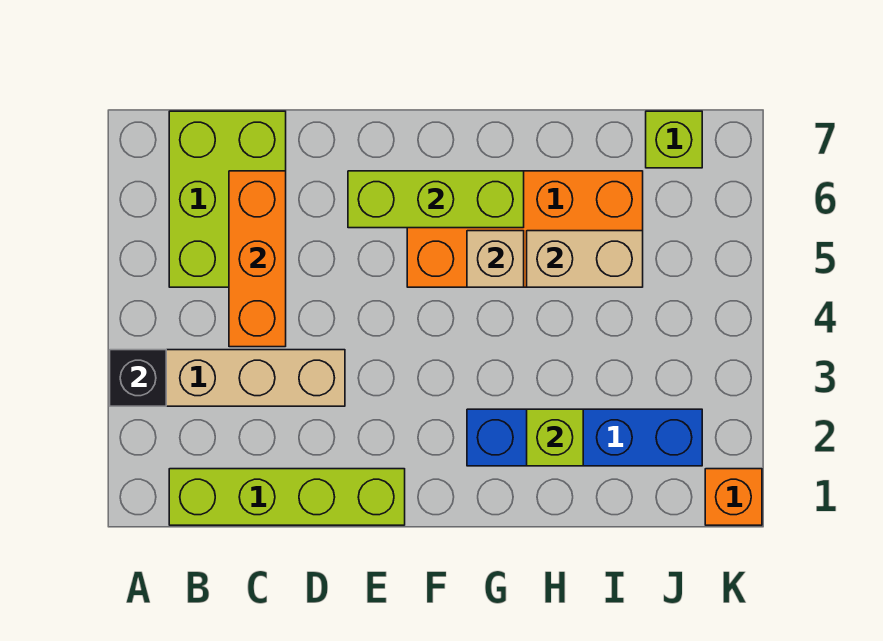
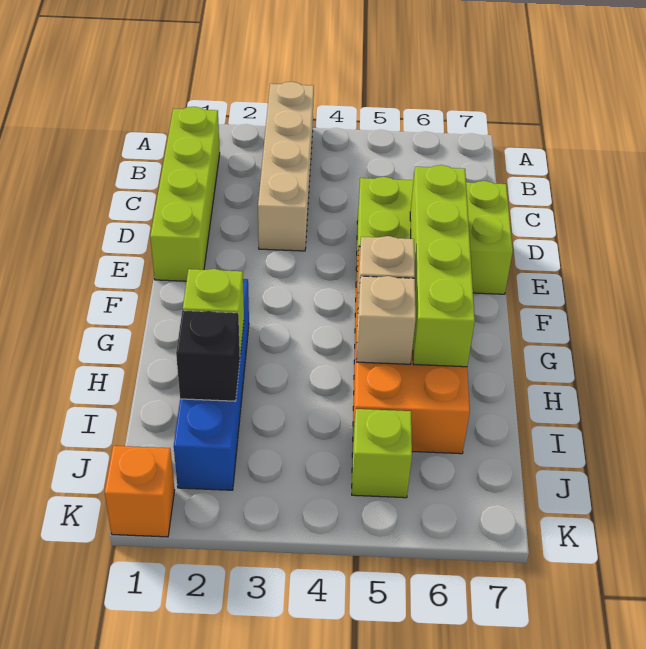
black brick A3 level 2 -> black brick I2 level 2
lime brick B5:C7 level 1 -> lime brick D5:E7 level 1
orange brick C4:C6 level 2 -> none
lime brick E6:G6 level 2 -> lime brick E6:H6 level 2
tan brick H5:I5 level 2 -> tan brick H5 level 2
lime brick J7 level 1 -> lime brick J5 level 1

